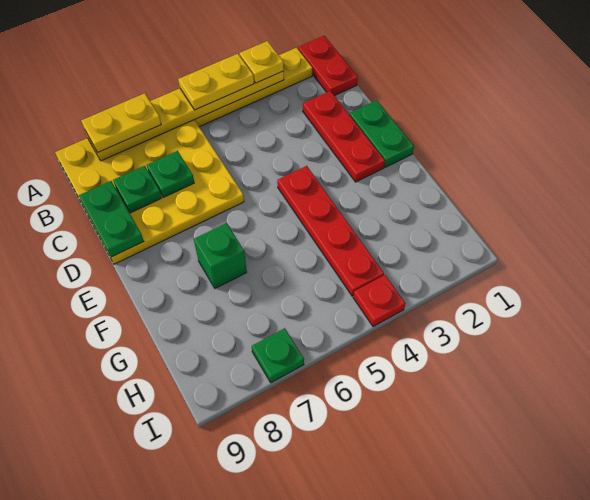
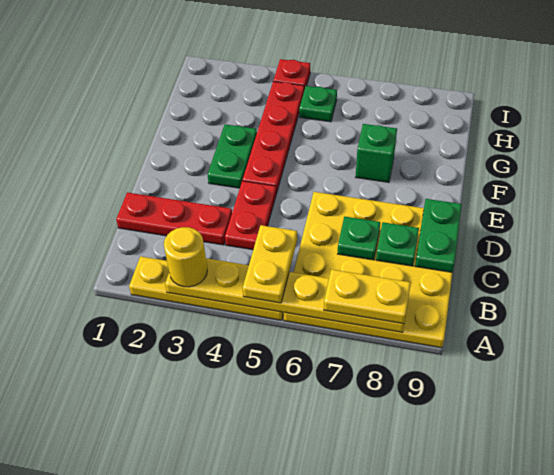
red plate A1:B1 level 1 -> red plate C4:D4 level 1
yellow plate A3 level 3 -> yellow round brick A3 level 3
yellow plate A4:A5 level 3 -> yellow plate A5:B5 level 3
red plate C2:E2 level 1 -> red plate C1:C3 level 1
green plate D1:E1 level 1 -> green plate E3:F3 level 1
green plate I7 level 1 -> green plate H5 level 1

